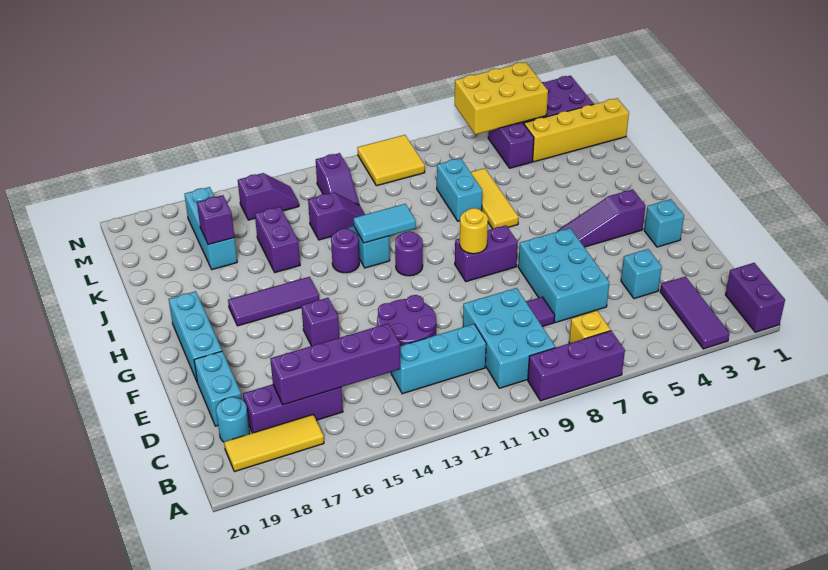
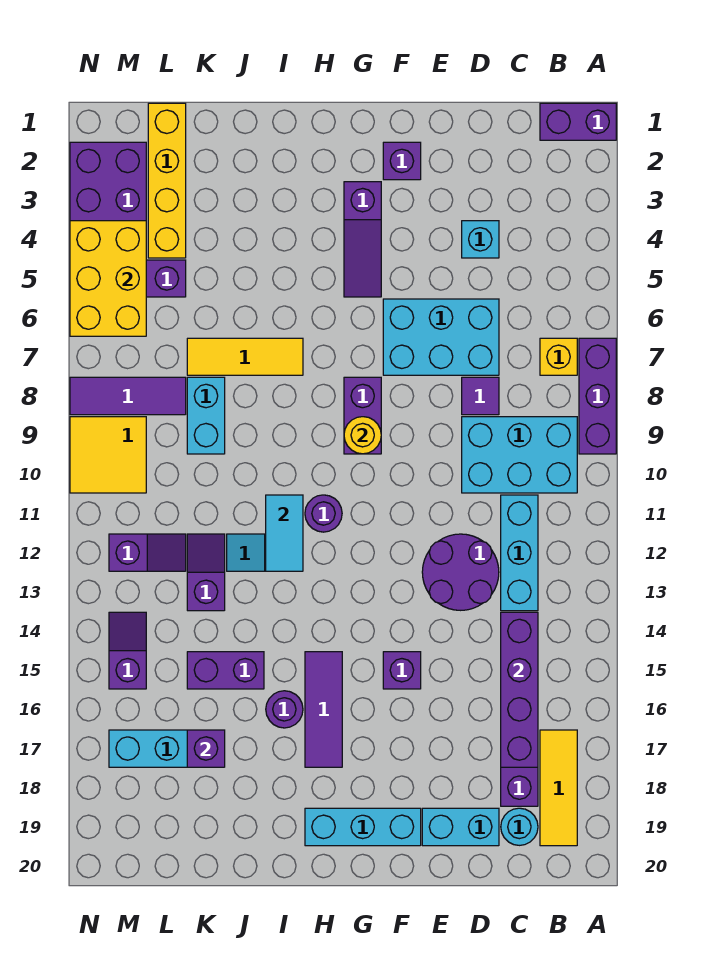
purple tile A3:C3 level 1 -> purple tile L8:N8 level 1
cyan brick F2 level 1 -> purple brick F2 level 1
purple round brick I13 level 1 -> purple round brick I16 level 1
cyan brick J8:K8 level 1 -> cyan brick K8:K9 level 1

